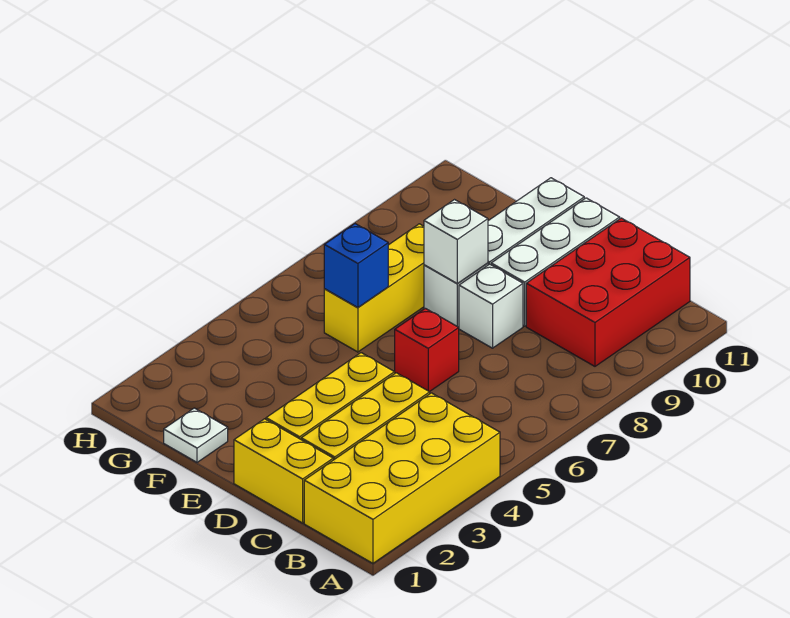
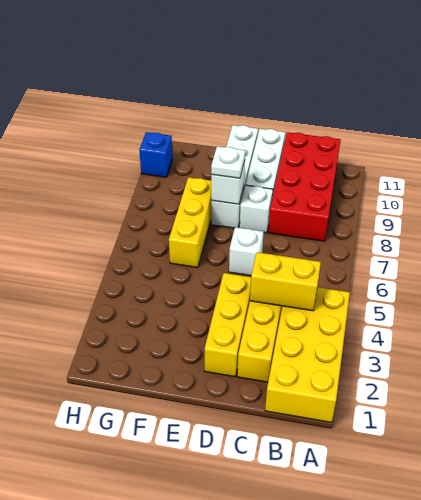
red brick B9:C11 level 1 -> red brick B8:C11 level 1
yellow brick C1:D1 level 1 -> yellow brick B4:C4 level 2
red brick D6 level 1 -> white brick D6 level 1
white plate F1 level 1 -> white plate E8 level 3
blue brick F6 level 2 -> blue brick H10 level 1

